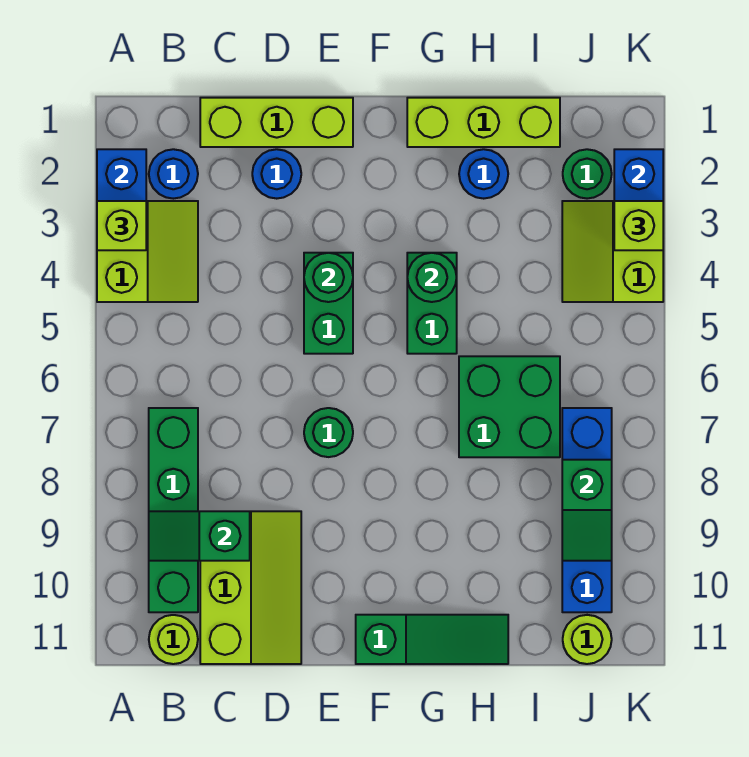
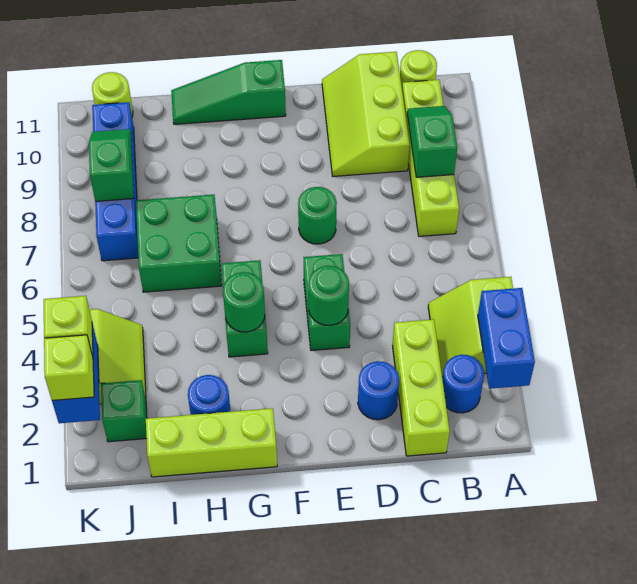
lime brick A3 level 3 -> lime brick K2 level 3
green brick B7:B10 level 1 -> lime brick B7:B10 level 1
green slope B9:C9 level 2 top C -> green slope B8:B9 level 2 top 8
lime brick C1:E1 level 1 -> lime brick C1:C3 level 1
green round brick J2 level 1 -> green brick J2 level 1

